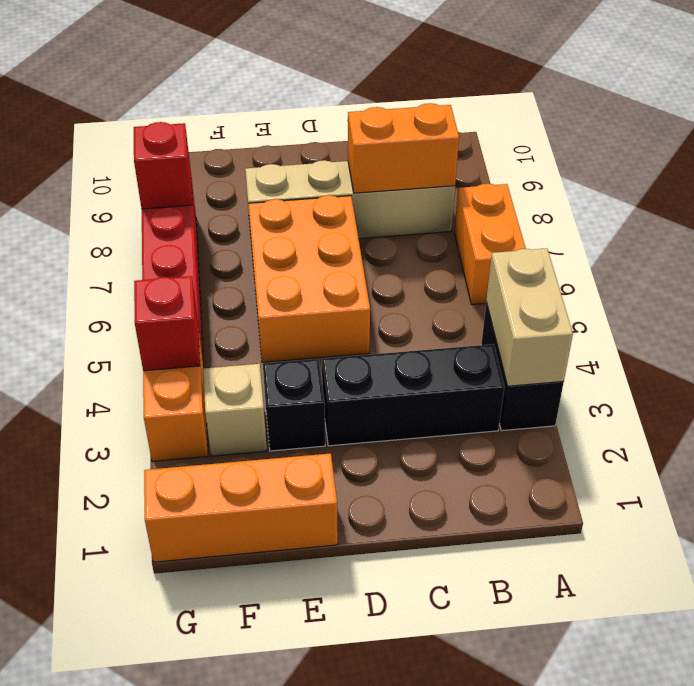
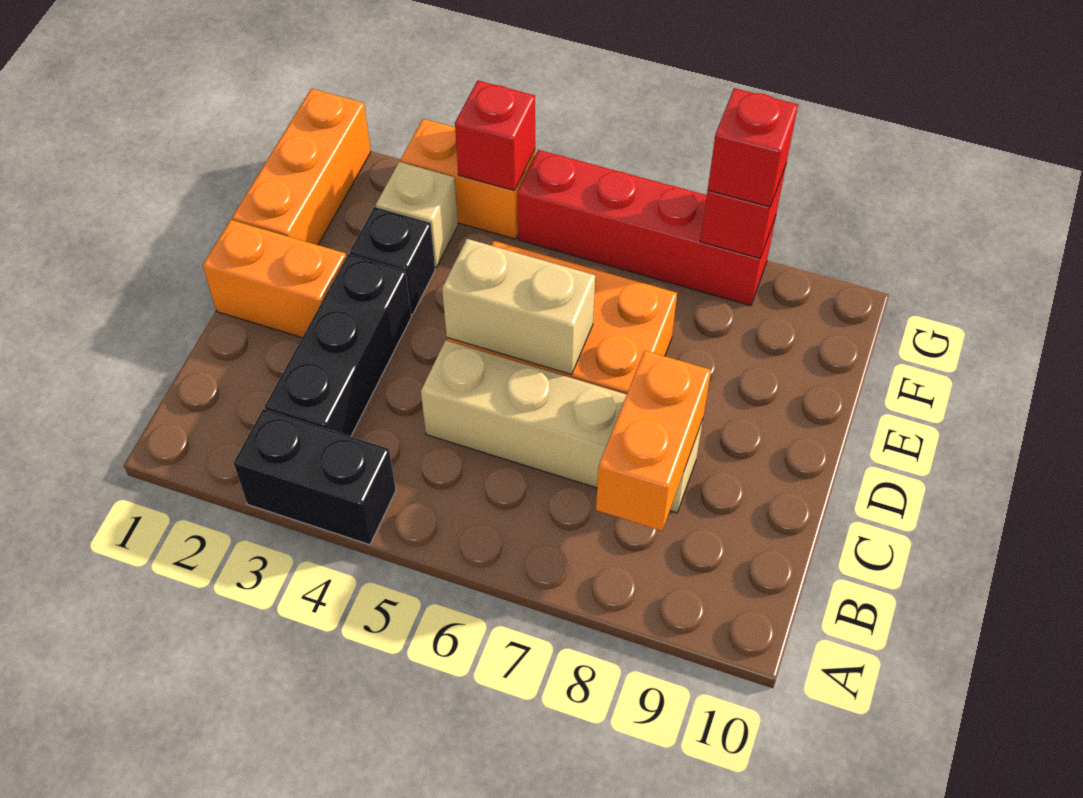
tan brick A3:A4 level 2 -> tan brick D5:D6 level 2
orange brick A6:A7 level 1 -> orange brick D1:D2 level 1
tan brick B8:E8 level 1 -> tan brick C5:C8 level 1
none -> red brick G8 level 3

